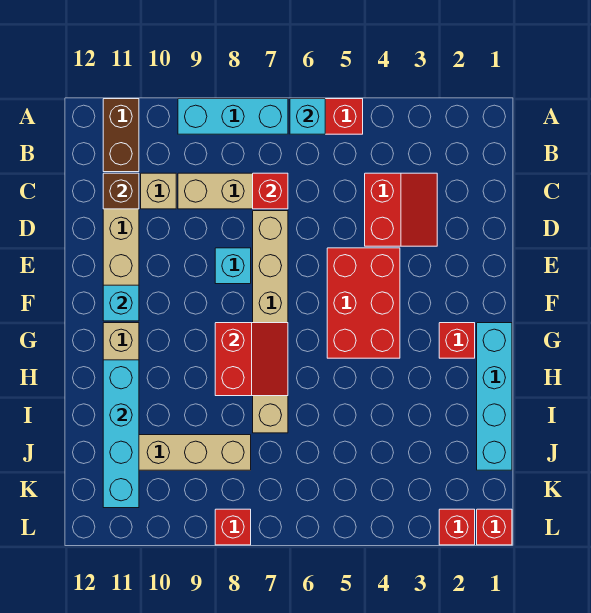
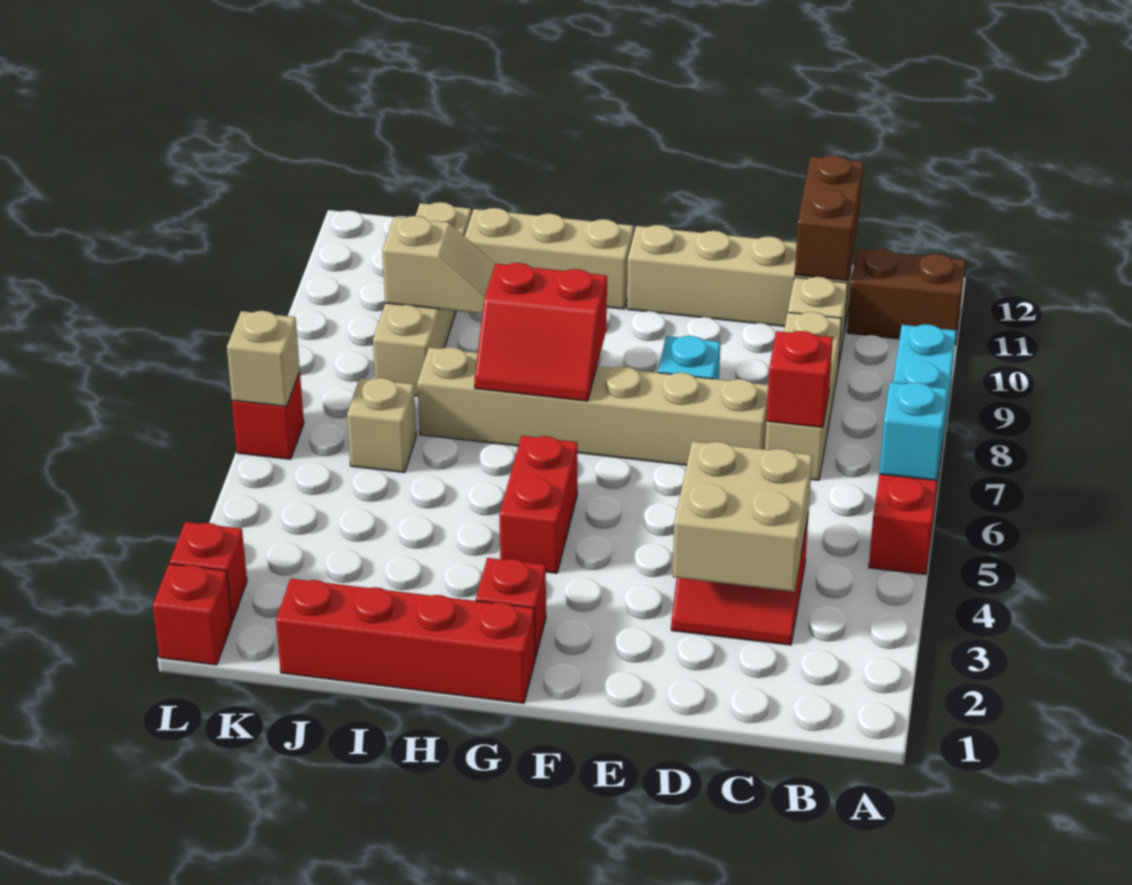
none -> tan brick C3:D4 level 2
brown brick C11 level 2 -> brown brick C11:C12 level 2
red brick E4:G5 level 1 -> red brick G4:G5 level 1
cyan brick F11 level 2 -> none
cyan brick G1:J1 level 1 -> red brick G1:J1 level 1
cyan brick H11:K11 level 2 -> none
none -> tan slope I9:J9 level 2 top J
none -> tan brick J6 level 1
none -> tan brick L6 level 2
red brick L8 level 1 -> red brick L6 level 1

